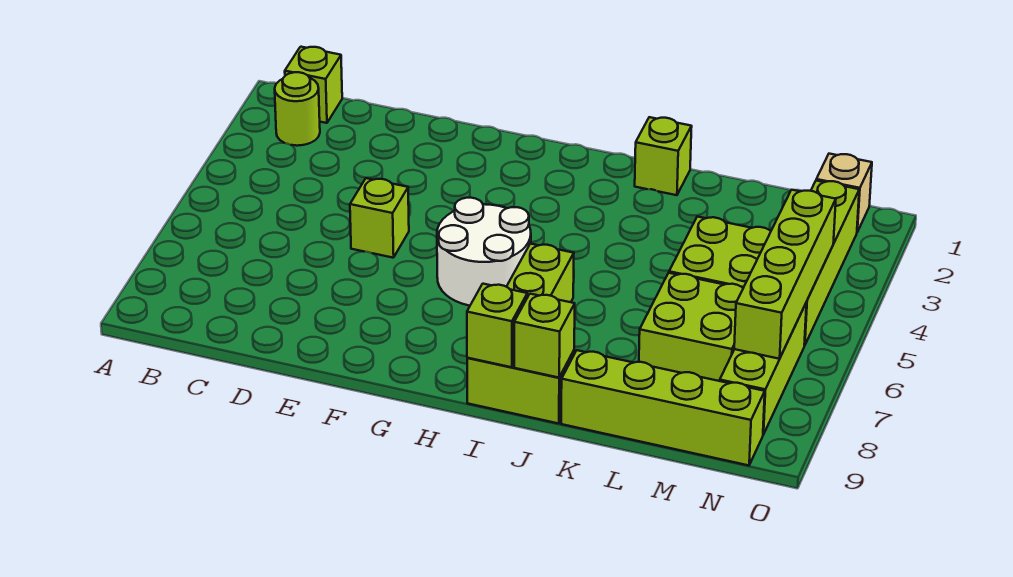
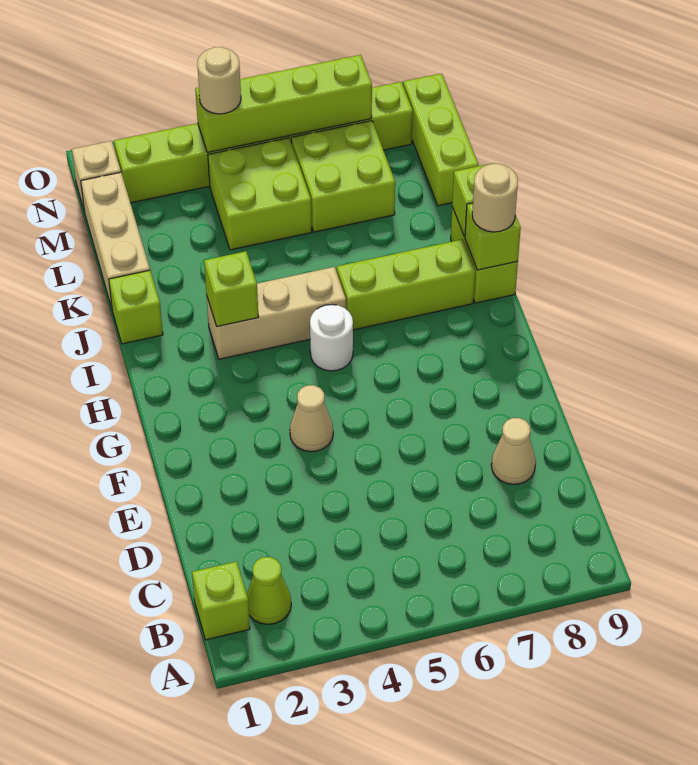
lime round brick B2 level 1 -> lime cone B2 level 1
none -> tan cone D8 level 1
lime brick E5 level 1 -> lime brick I3 level 2
none -> tan cone F4 level 1
white round brick G5:H6 level 1 -> white round brick H5 level 1
none -> tan brick I3:I5 level 1
none -> tan round brick I9 level 3
none -> tan brick K1:M1 level 1
lime brick K9:N9 level 1 -> lime brick L9:N9 level 1
none -> tan round brick N4 level 3

